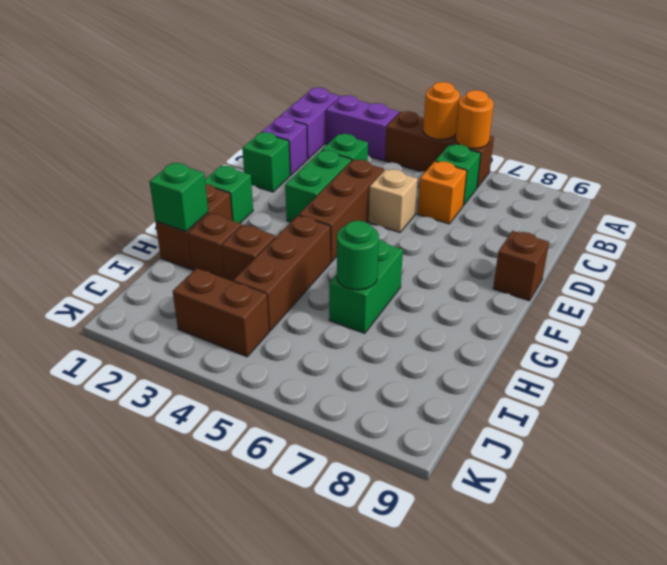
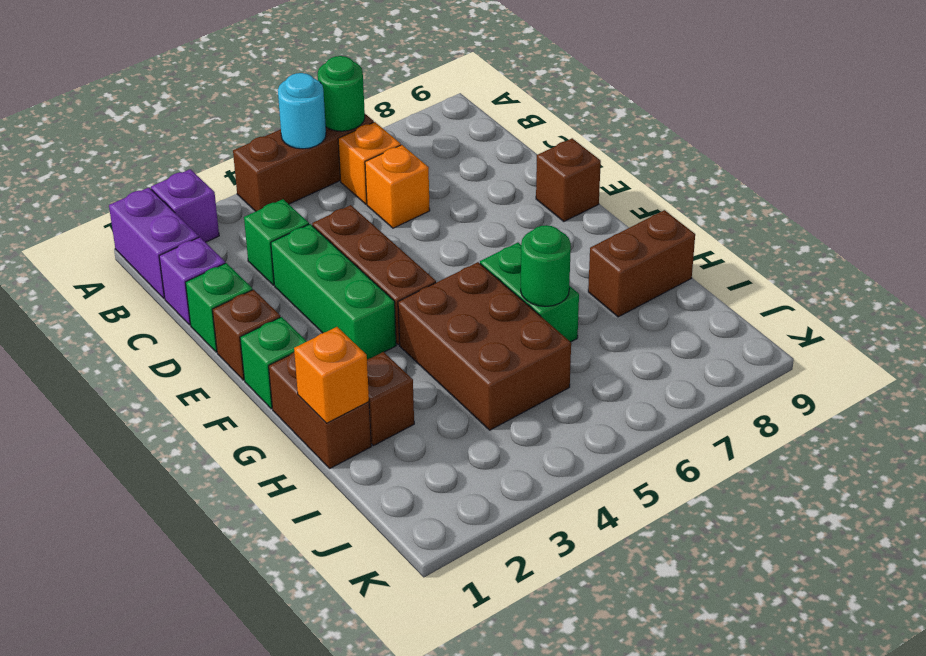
purple brick A2:A3 level 1 -> purple brick A2 level 1
orange round brick A5 level 2 -> cyan round brick A5 level 2
orange round brick A6 level 2 -> green round brick A6 level 2
green brick B6 level 1 -> orange brick B6 level 1
green brick D3:E3 level 1 -> green brick D3:F3 level 1
tan brick D5 level 1 -> none
brown brick G4:I4 level 1 -> brown brick G4:I5 level 1
green brick H1 level 2 -> orange brick H1 level 2
brown brick H3 level 1 -> brown brick E1 level 1
brown brick J3:J4 level 1 -> brown brick H8:H9 level 1

